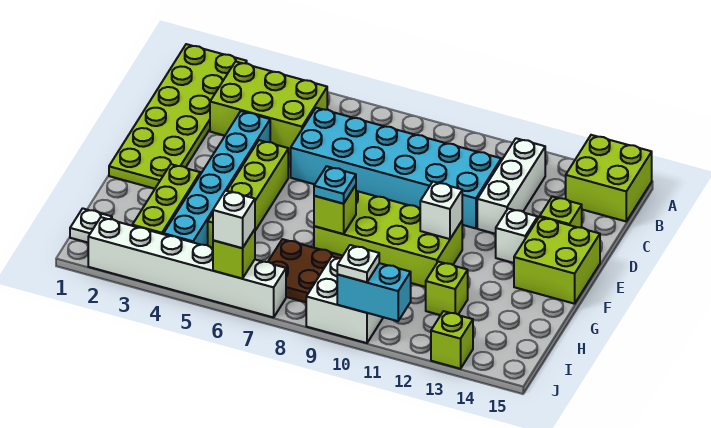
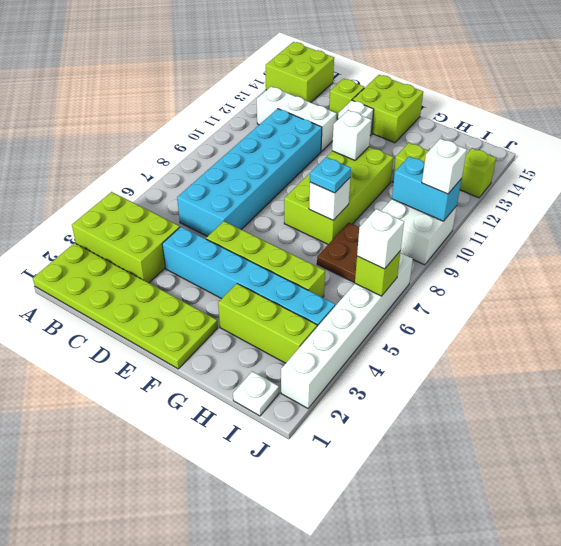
lime brick B3:C5 level 1 -> lime brick A3:C4 level 1
lime brick G8 level 2 -> white brick G8 level 2
cyan brick J10:J11 level 2 -> cyan brick I10:J10 level 2
white plate J10 level 3 -> white brick J10 level 3

